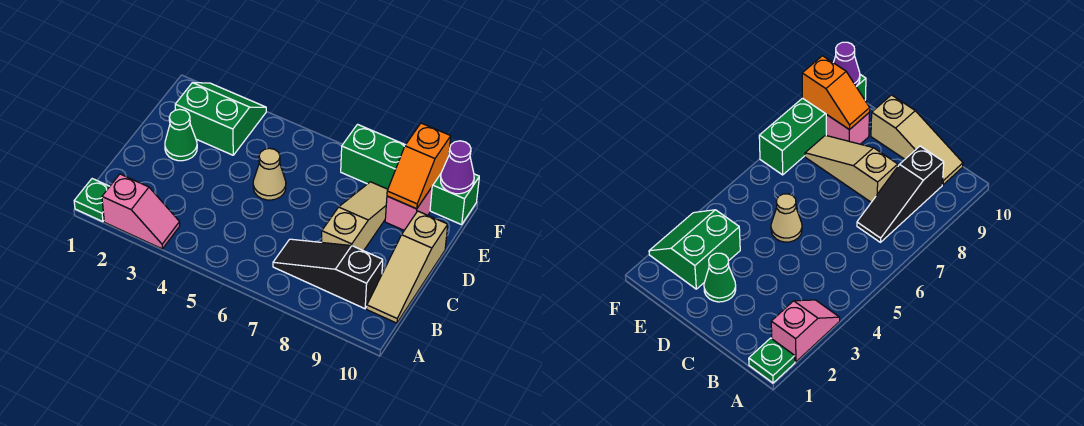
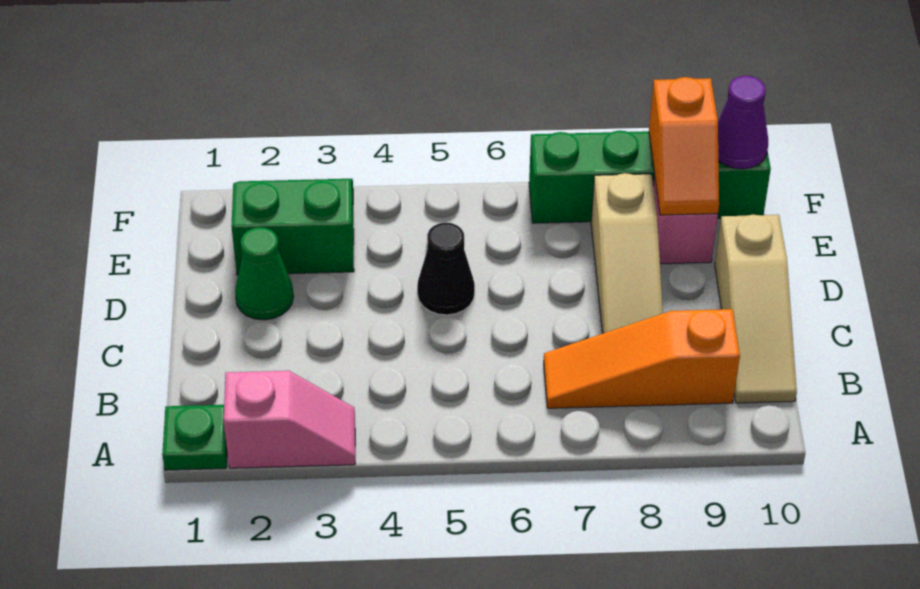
black slope B7:B9 level 1 top 9 -> orange slope B7:B9 level 1 top 9
tan slope C8:E8 level 1 top C -> tan slope C8:E8 level 1 top E
tan cone D5 level 1 -> black cone D5 level 1

